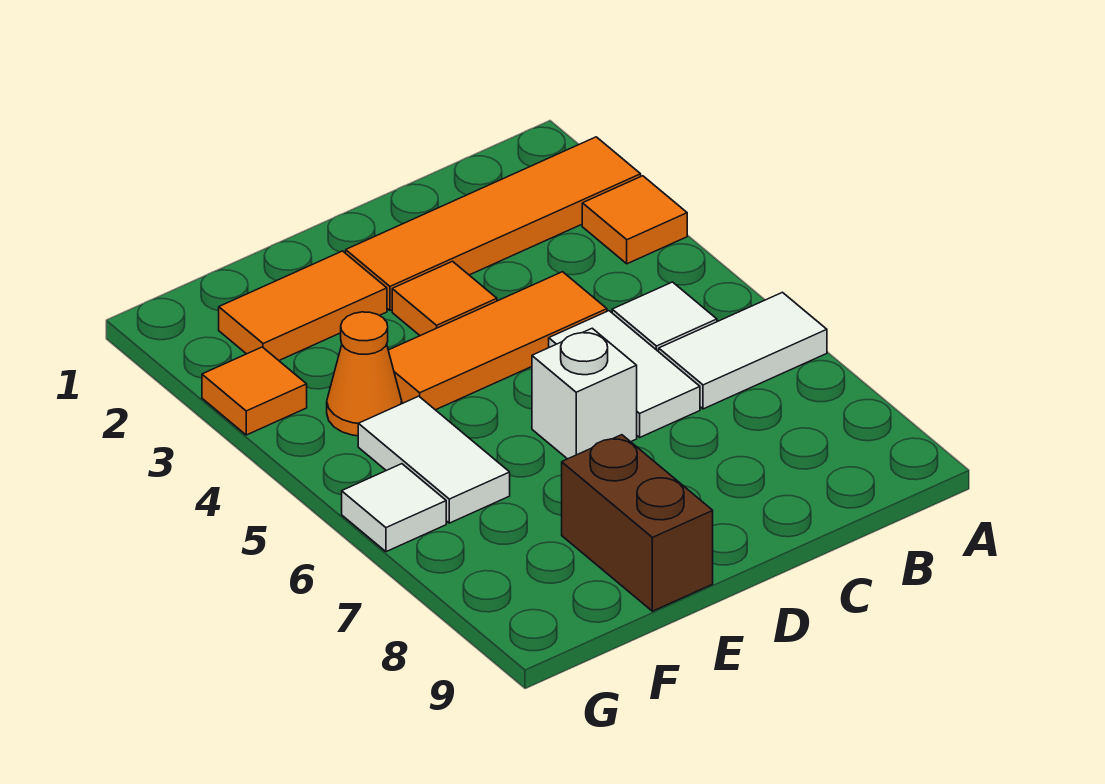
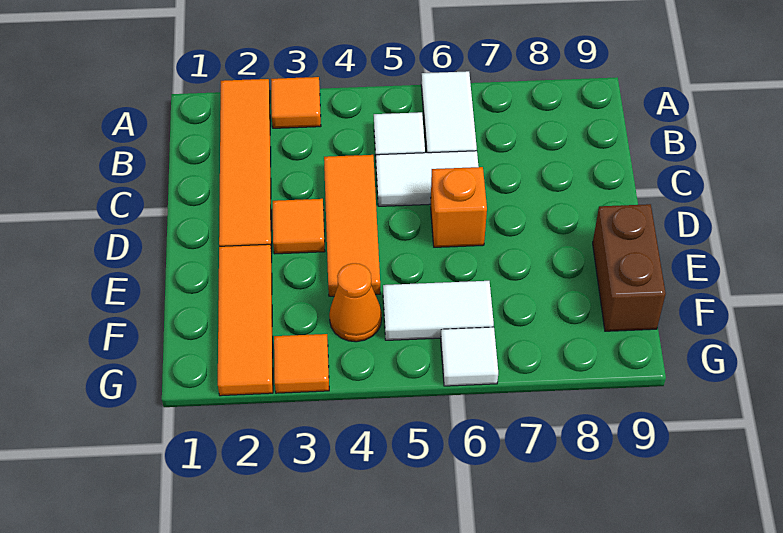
white brick D6 level 1 -> orange brick D6 level 1
orange tile E2:F2 level 1 -> orange tile E2:G2 level 1
brown brick E8:E9 level 1 -> brown brick E9:F9 level 1

